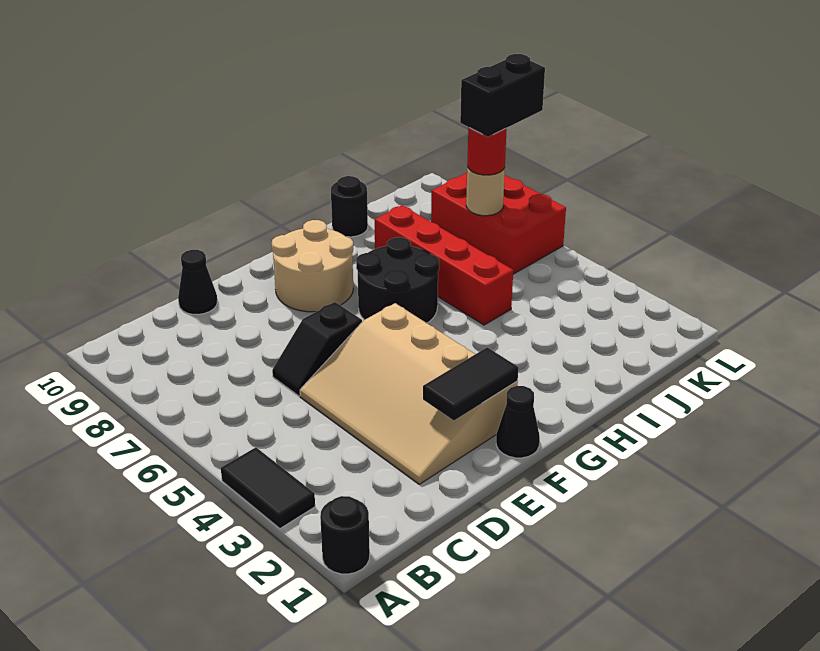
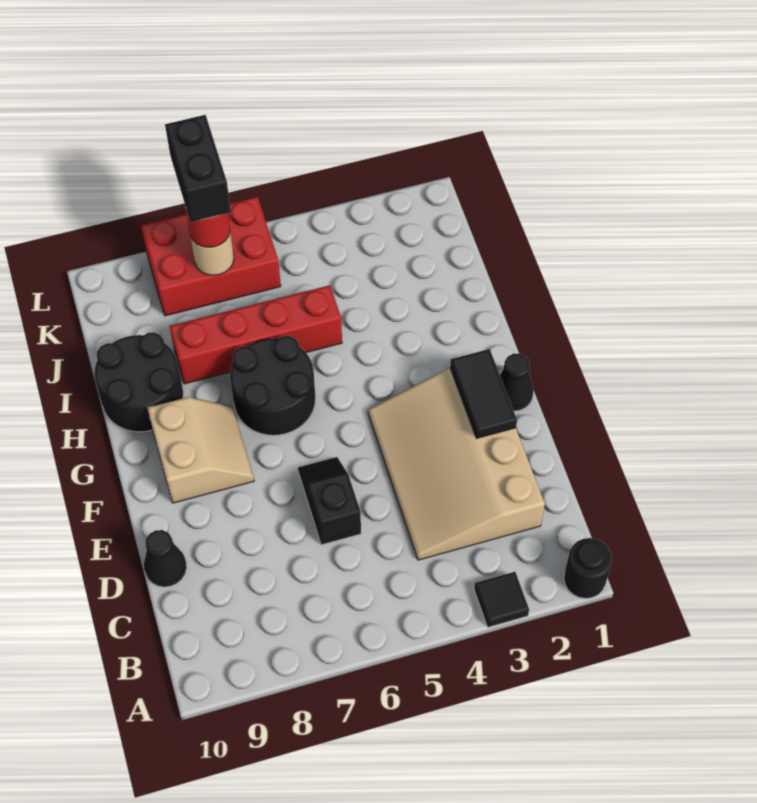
black tile A3:A4 level 1 -> black tile A3 level 1
tan slope D2:F5 level 1 top F -> tan slope C2:F4 level 1 top 2
black slope D6:E6 level 1 top E -> black slope D6:E6 level 1 top D
tan round brick F8:G9 level 1 -> tan slope F8:G9 level 1 top 9
black round brick I10 level 1 -> black round brick H9:I10 level 1

